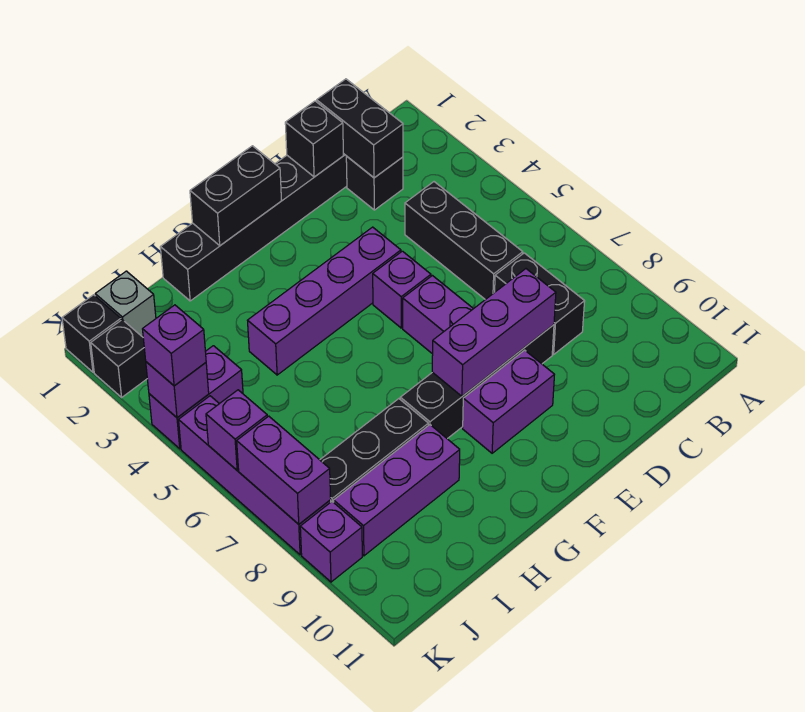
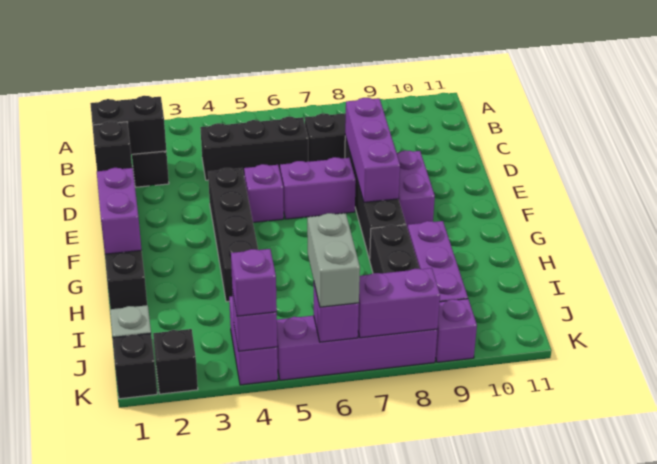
purple brick E4:H4 level 1 -> black brick E4:H4 level 1
black brick F1:G1 level 2 -> purple brick F1:G1 level 2
none -> grey brick J6:K6 level 3

